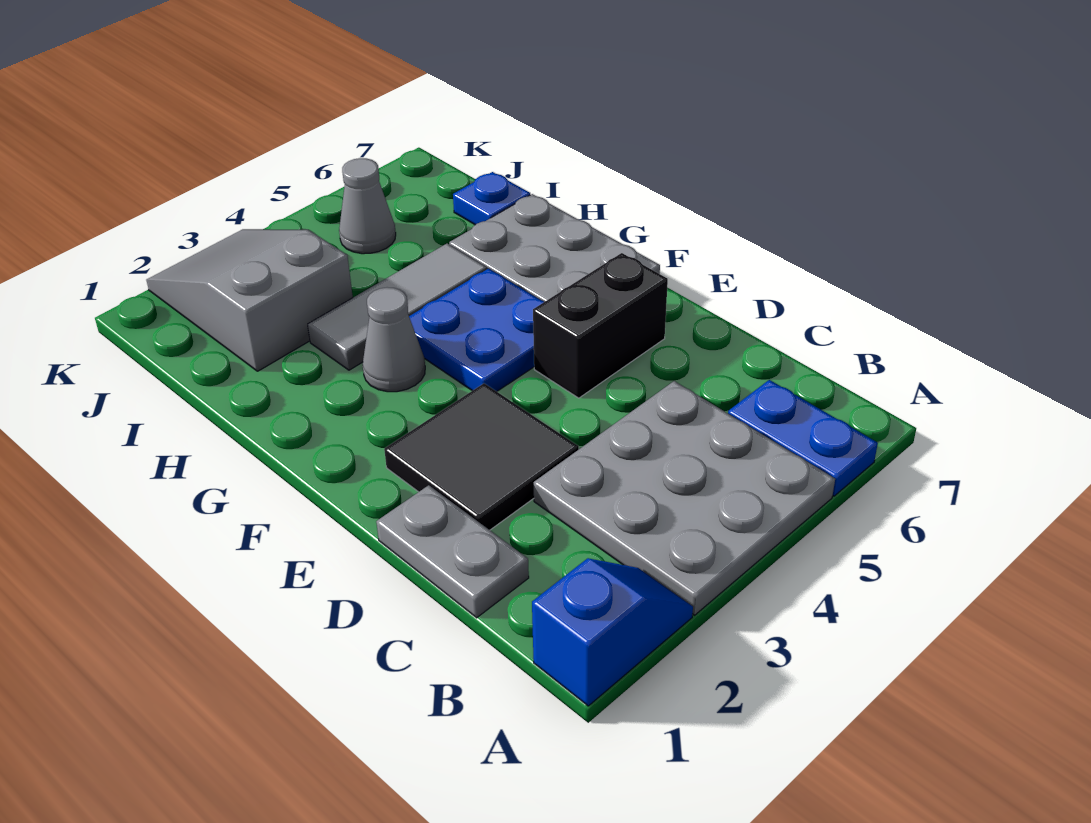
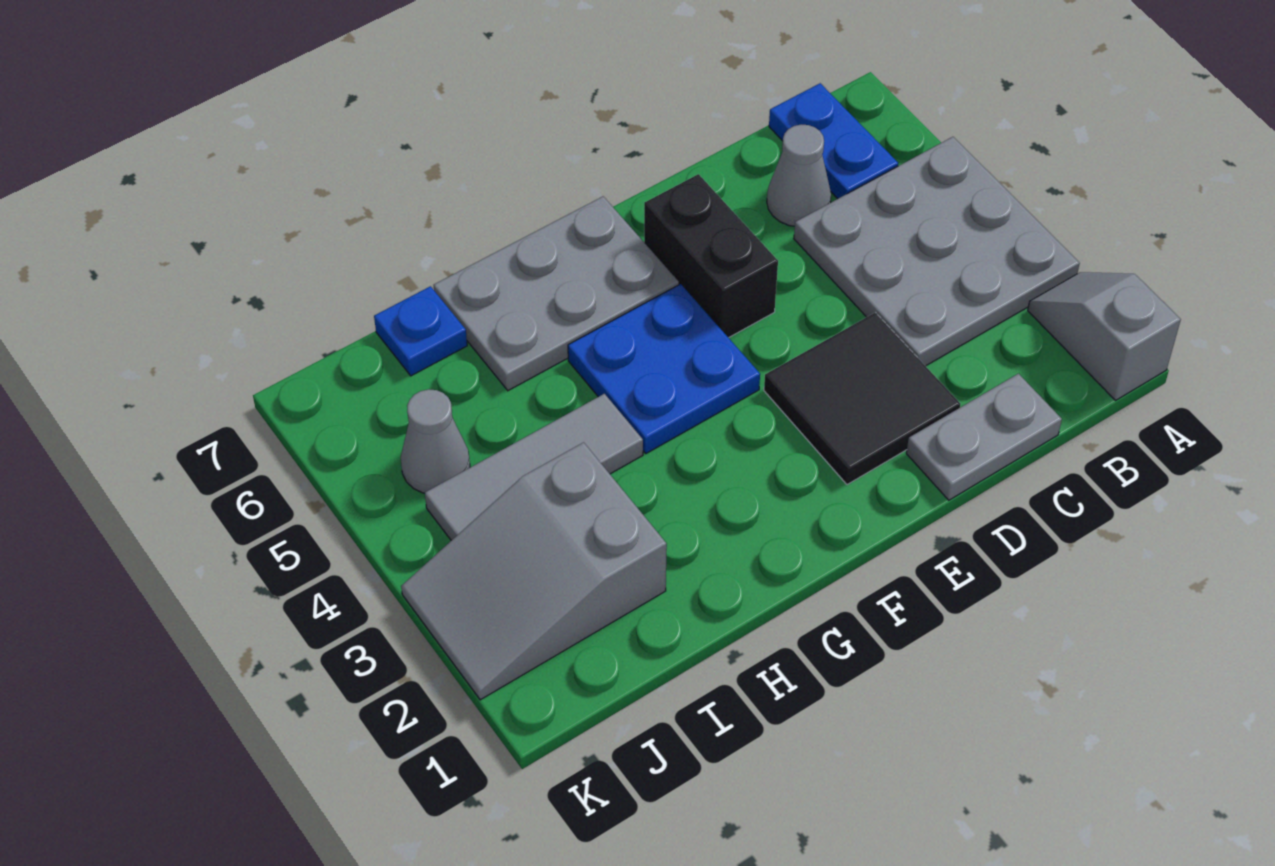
blue slope A1:A2 level 1 top 1 -> grey slope A1:A2 level 1 top 1
blue plate A6:B6 level 1 -> blue plate B6:B7 level 1
grey cone G3 level 1 -> grey cone C6 level 1
grey tile H3:H5 level 1 -> grey tile H4:J4 level 1

